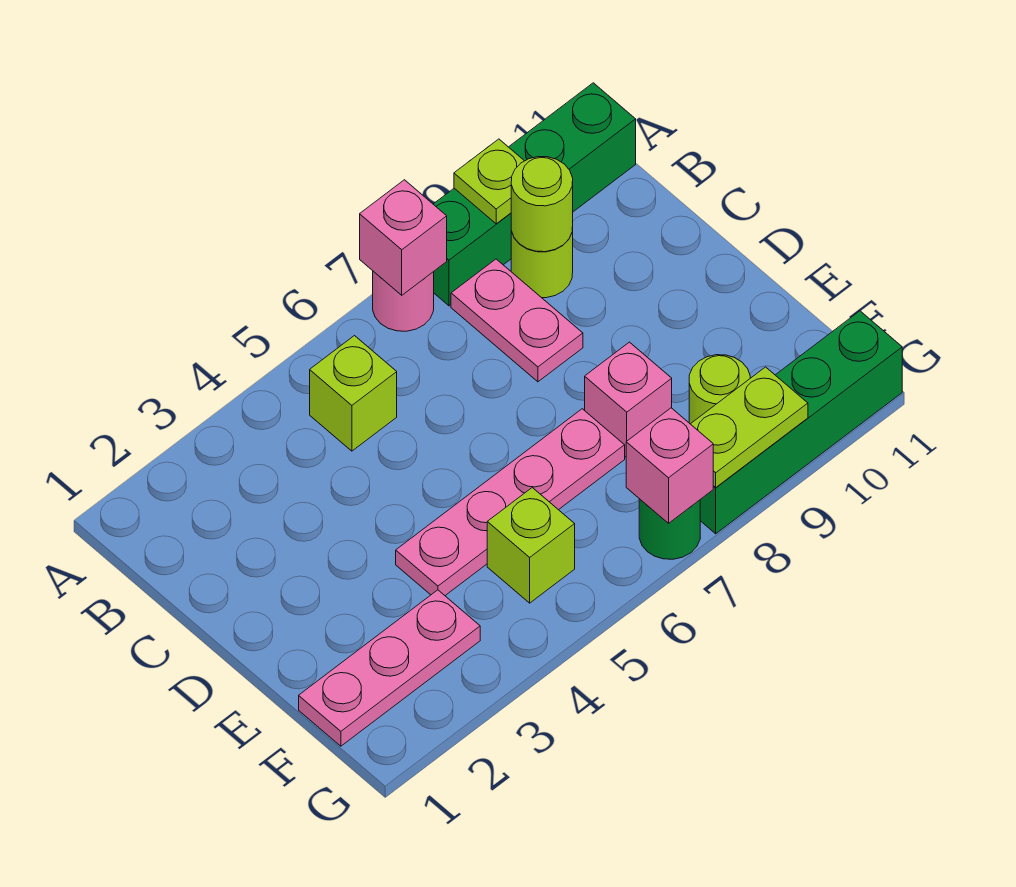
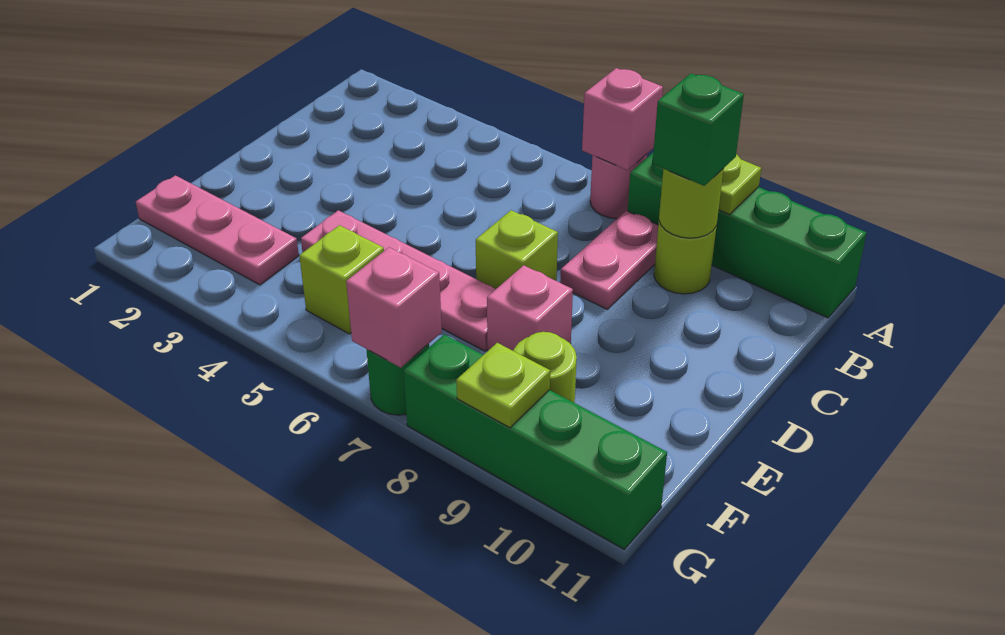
lime brick B5 level 1 -> lime brick D7 level 1
none -> green brick B9 level 3
lime plate G8:G9 level 2 -> lime plate G9 level 2

